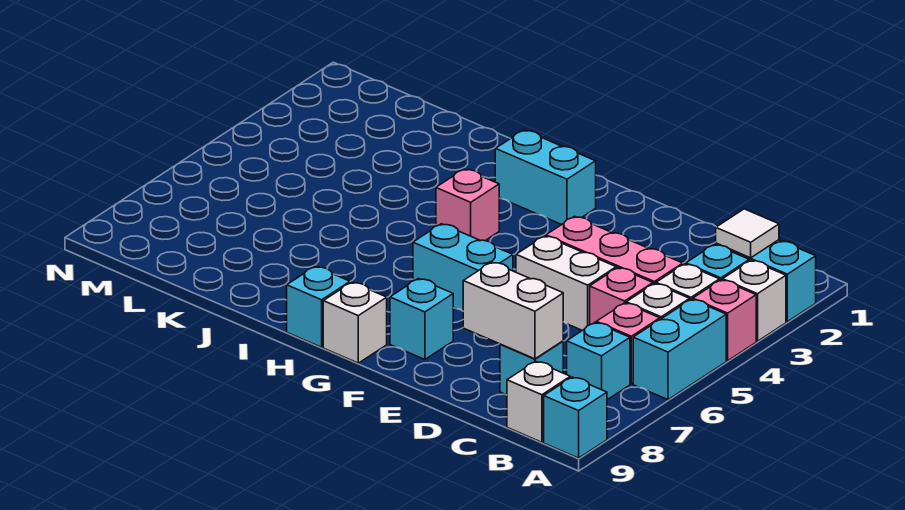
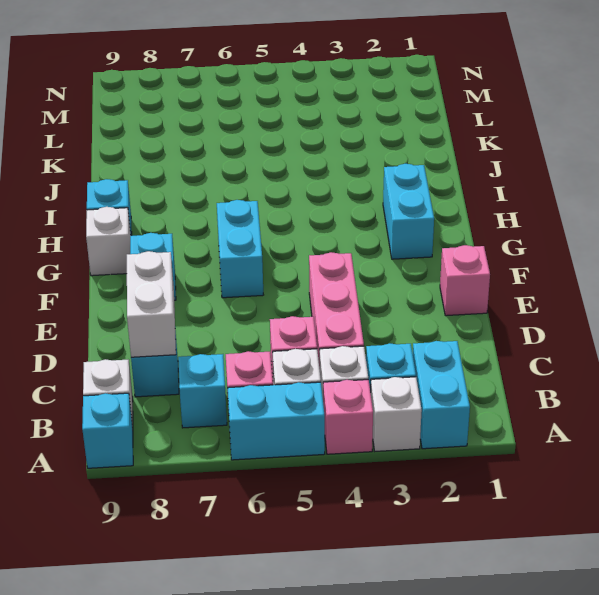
white tile B2 level 2 -> none
white brick D5:E5 level 1 -> none
pink brick H4 level 1 -> pink brick E1 level 1

